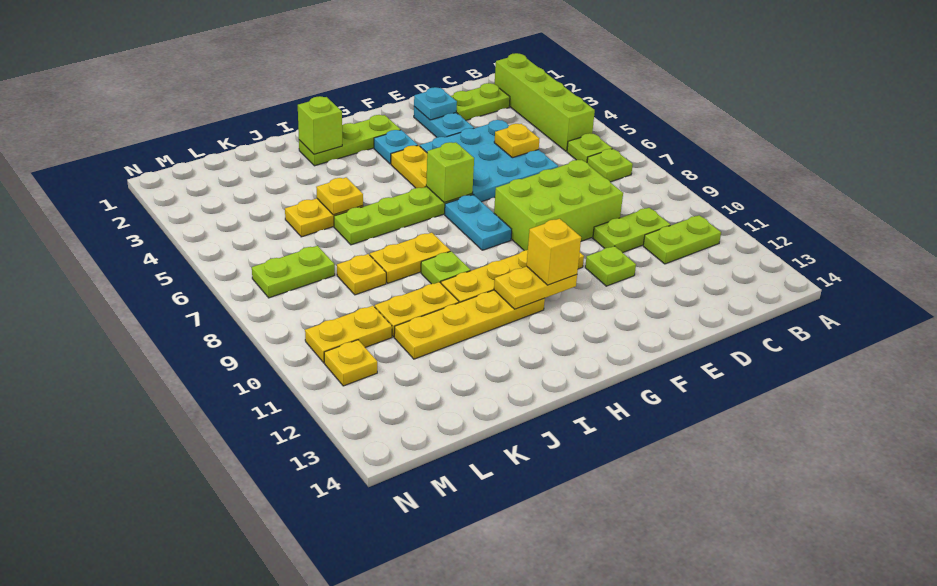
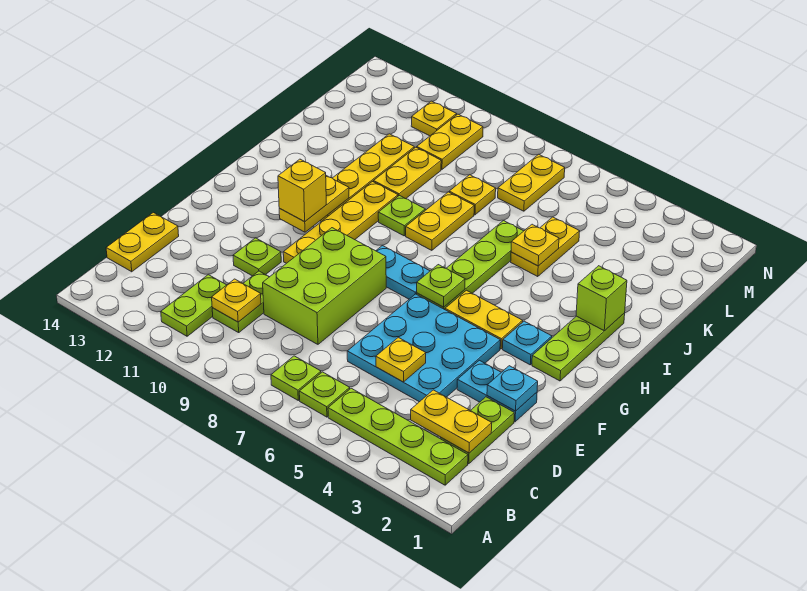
lime brick B2:B5 level 1 -> lime plate B2:B5 level 1
none -> yellow plate C2:C3 level 2
none -> yellow plate C10 level 2
none -> yellow plate C14:D14 level 1
lime brick G6 level 2 -> lime plate G6 level 2
lime plate L7:M7 level 1 -> yellow plate L7:M7 level 1

